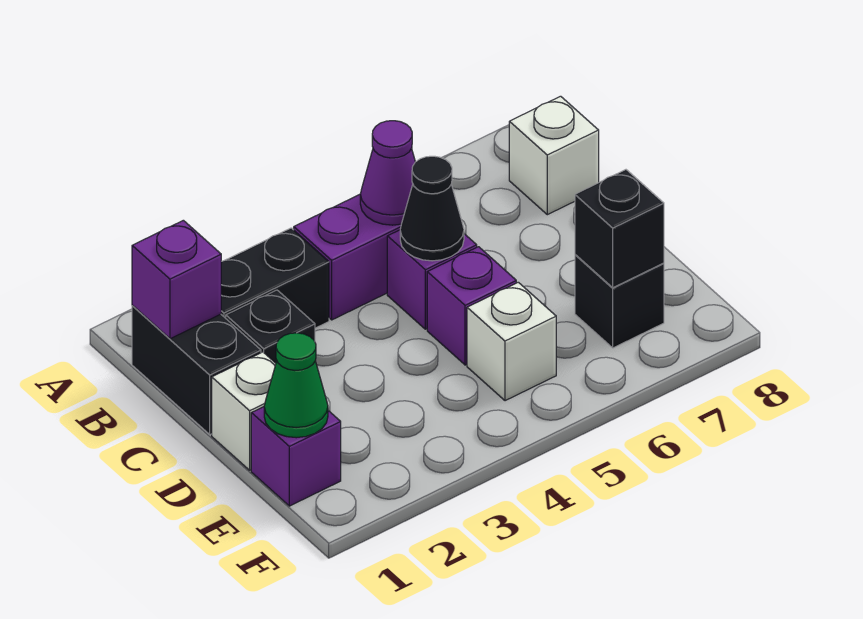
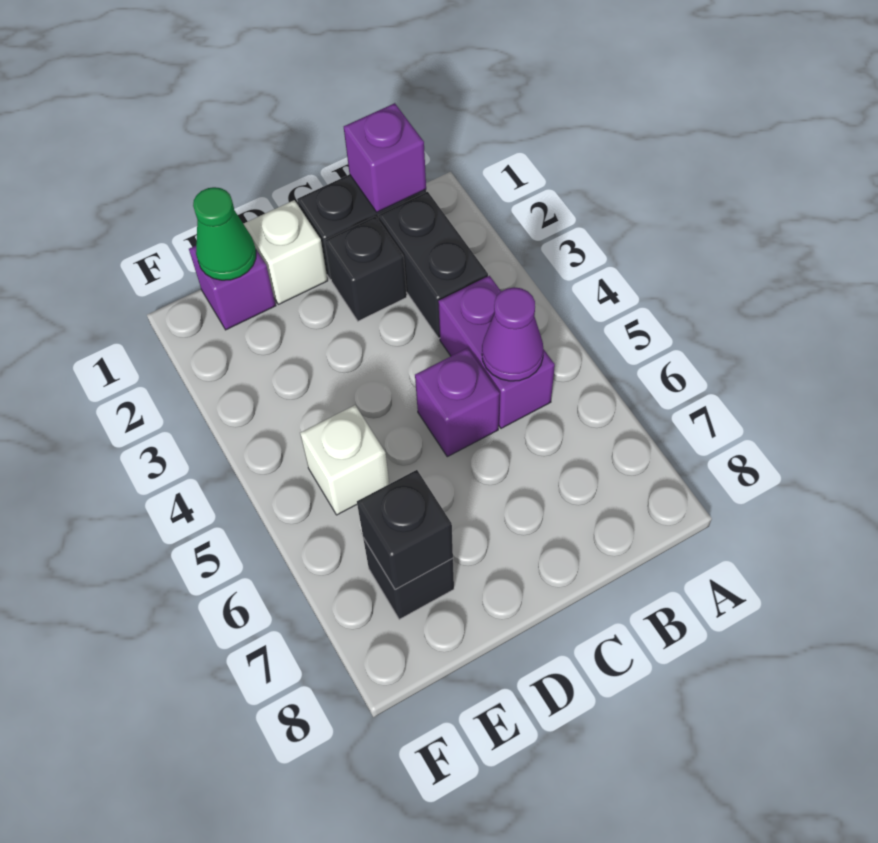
white brick B8 level 1 -> none
black cone C5 level 2 -> none
purple brick D5 level 1 -> none

